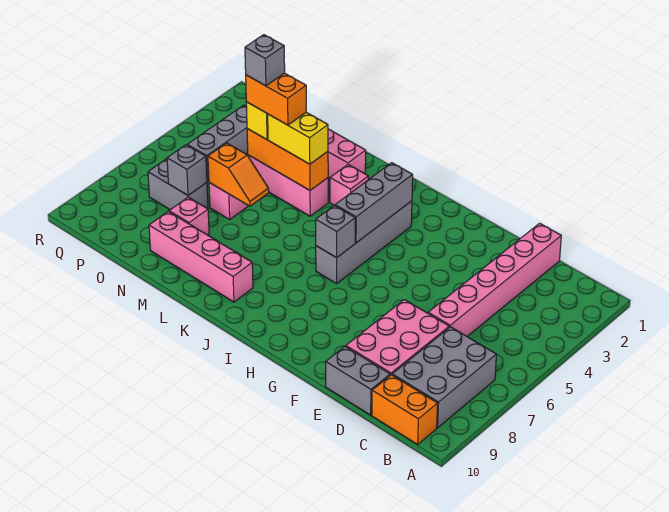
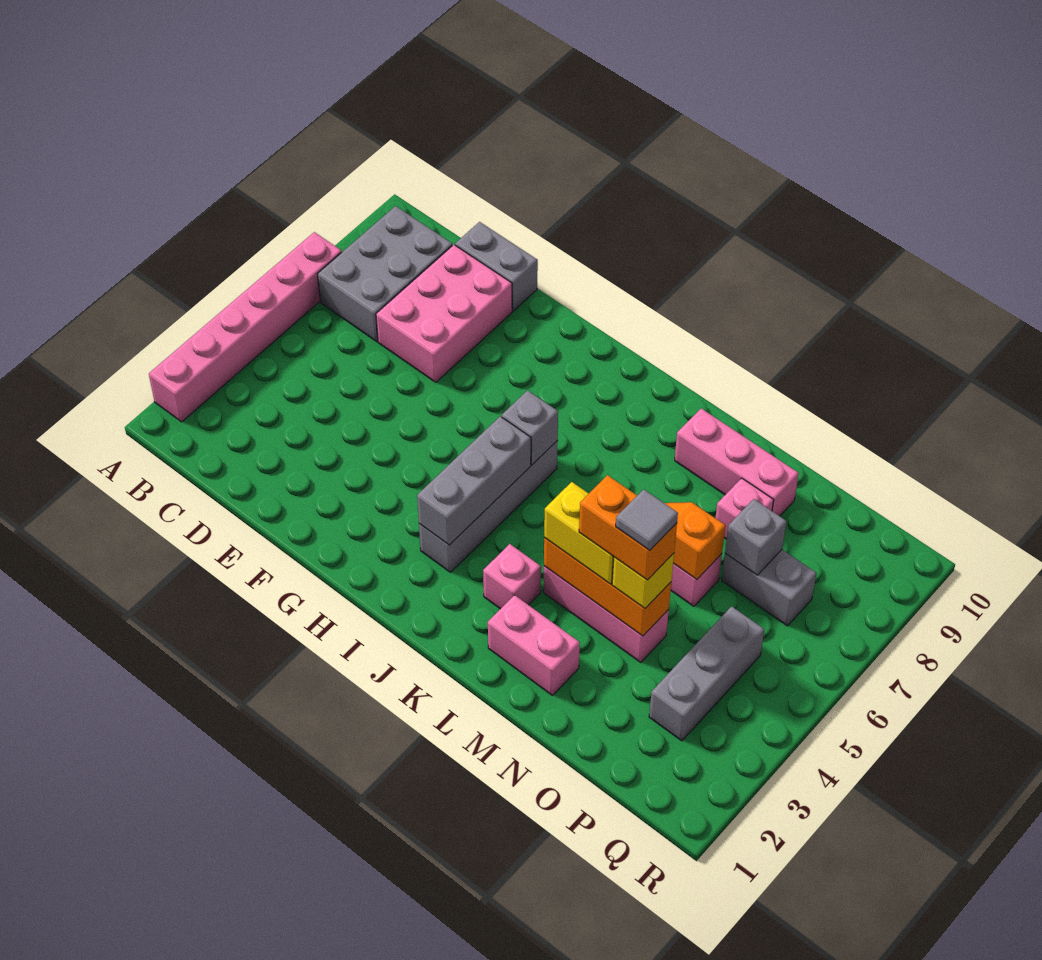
orange brick B10:C10 level 1 -> none
pink brick D1:D6 level 1 -> pink brick A2:A7 level 1
pink brick K9:N9 level 1 -> pink brick L9:N9 level 1
grey brick N4 level 5 -> grey tile N4 level 5

